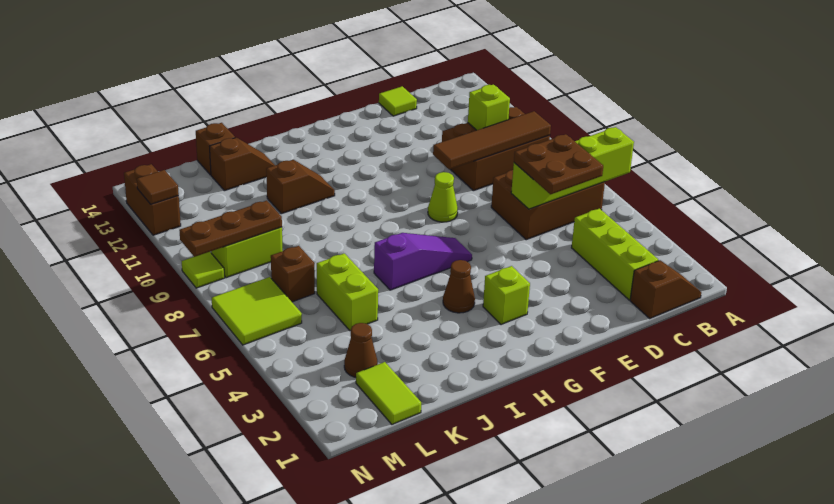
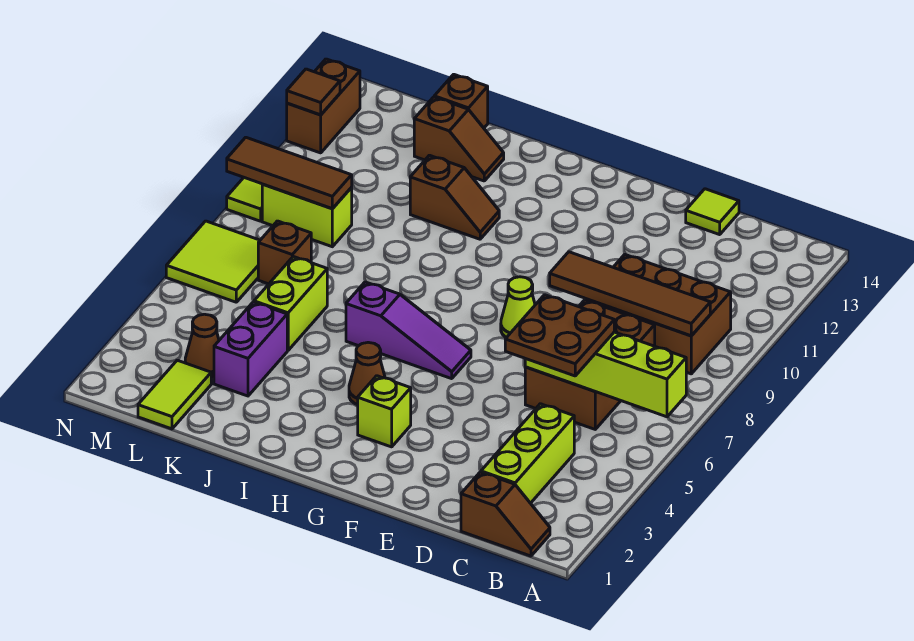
brown brick B6:D7 level 1 -> brown brick C6:D8 level 1
lime brick C10 level 2 -> none
none -> purple brick K3:K4 level 1
brown plate L9:N9 level 2 -> brown tile L9:N9 level 2

